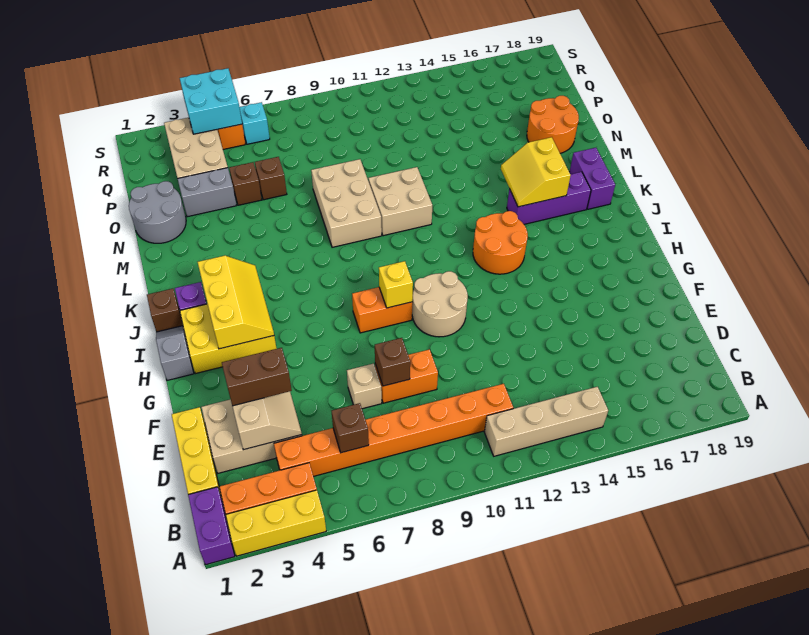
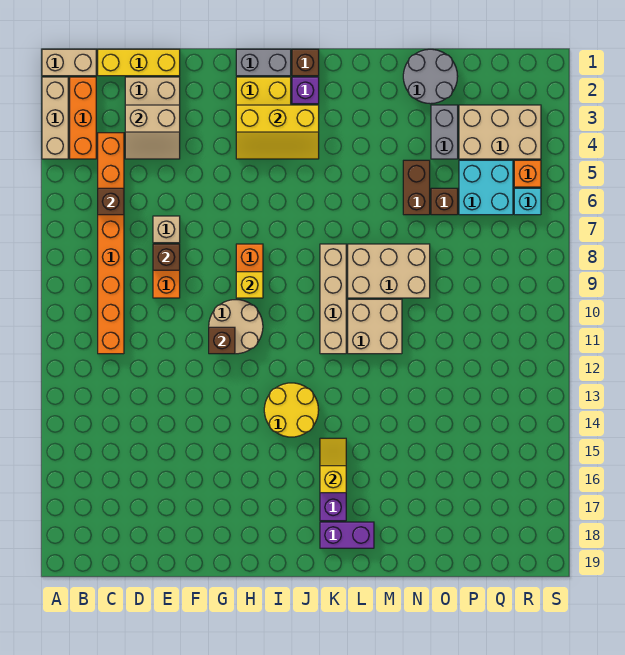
purple brick A1:B1 level 1 -> tan brick A1:B1 level 1
yellow brick A2:A4 level 1 -> tan brick A2:A4 level 1
tan brick B11:B14 level 1 -> tan brick K8:K11 level 1
brown brick E3:E4 level 3 -> brown brick N5:N6 level 1
grey slope H1:I1 level 1 top H -> grey brick H1:I1 level 1
orange round brick I13:J14 level 1 -> yellow round brick I13:J14 level 1
yellow slope K15:L16 level 2 top 16 -> yellow slope K15:K16 level 2 top 16
orange round brick N17:O18 level 1 -> none
brown brick O5 level 1 -> brown brick G11 level 2
cyan brick R4:S5 level 2 -> cyan brick P5:Q6 level 1

